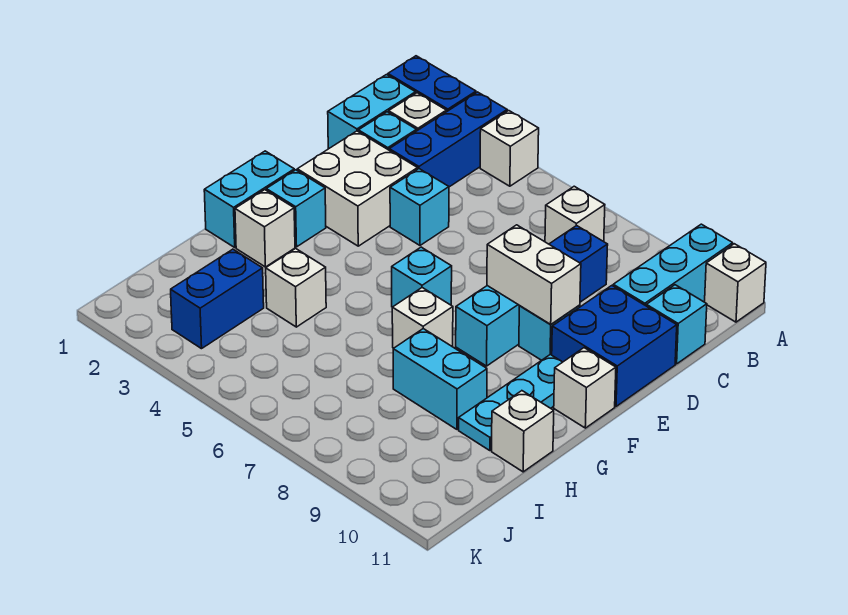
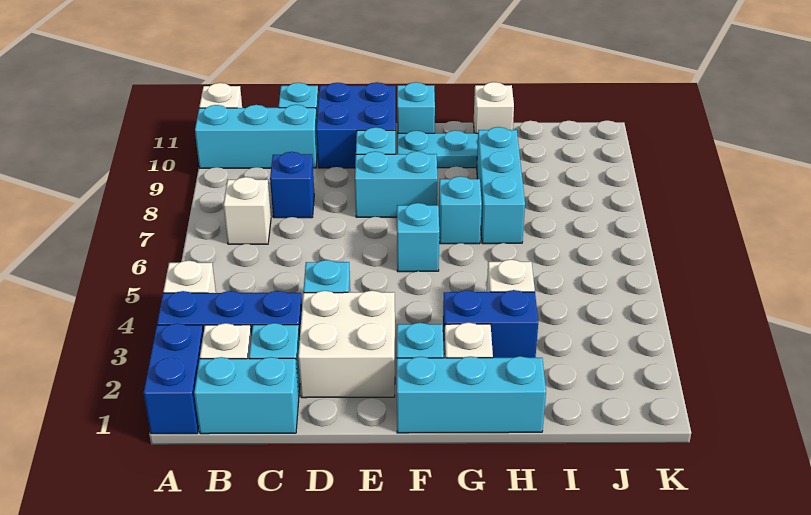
white brick E8:E9 level 2 -> none
cyan brick F1:G1 level 1 -> cyan brick F1:H1 level 1
white brick F11 level 1 -> cyan brick F11 level 1
white brick G7 level 1 -> cyan brick G7 level 1
cyan brick H8:H9 level 1 -> cyan brick H7:H9 level 1
blue brick I3:J3 level 1 -> blue brick G3:H3 level 1

